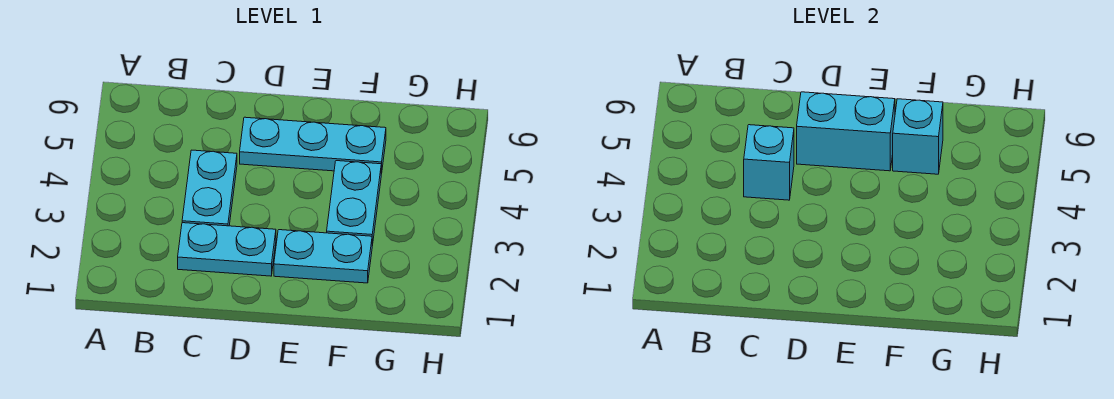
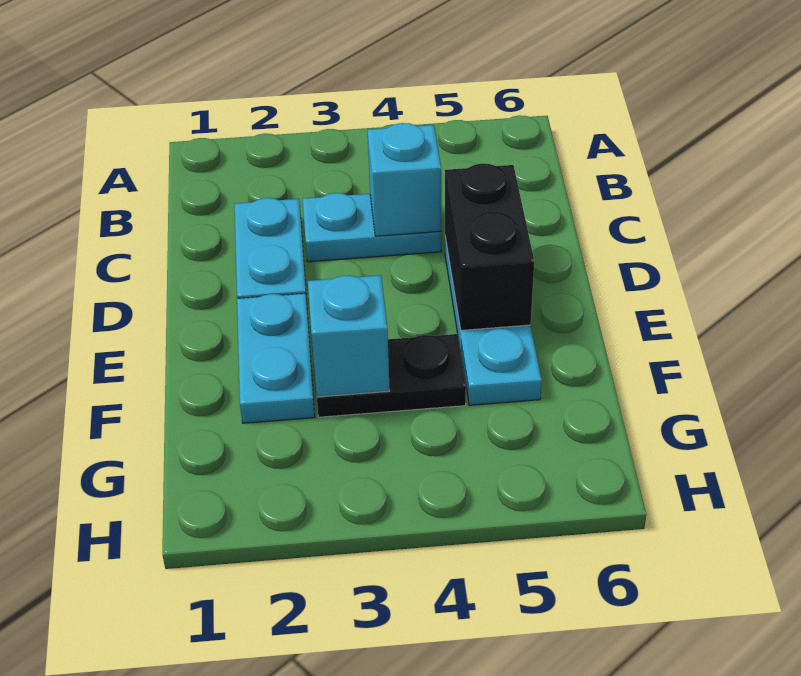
cyan brick D5:E5 level 2 -> black brick D5:E5 level 2
cyan plate F3:F4 level 1 -> black plate F3:F4 level 1
cyan brick F5 level 2 -> cyan brick F3 level 2

